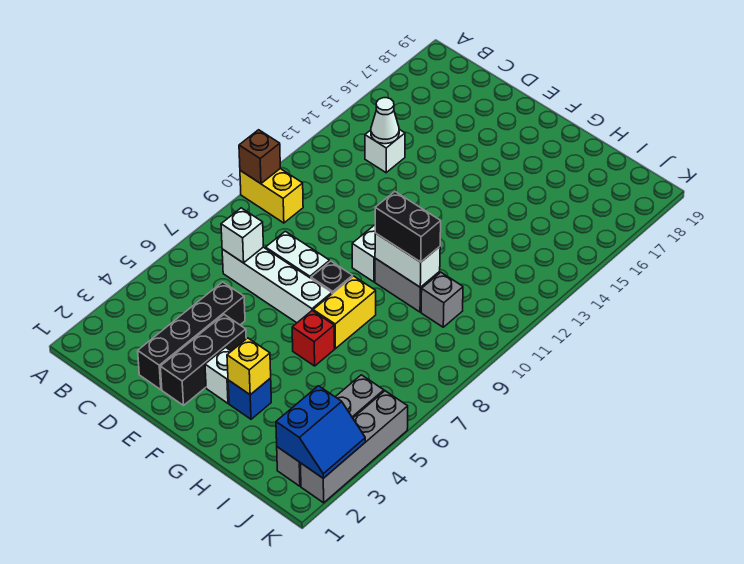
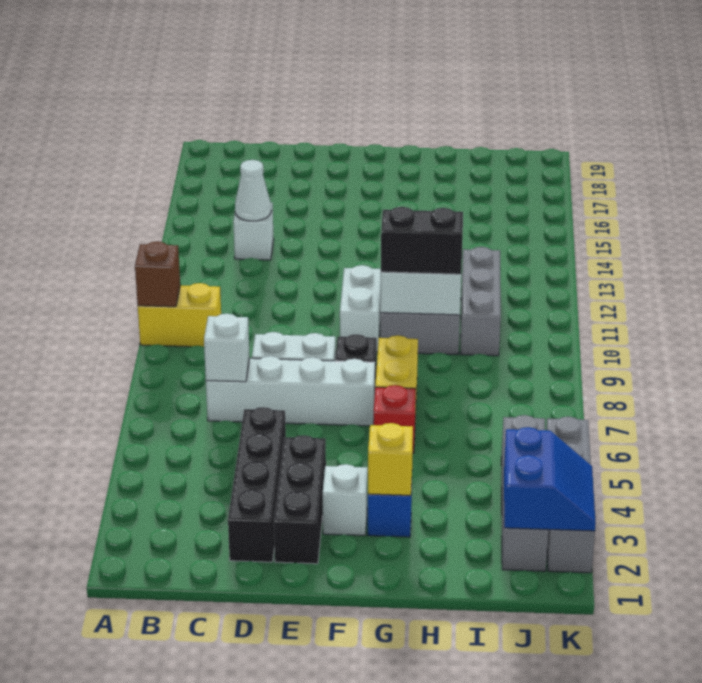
grey brick I10 level 1 -> grey brick I10:I12 level 1

